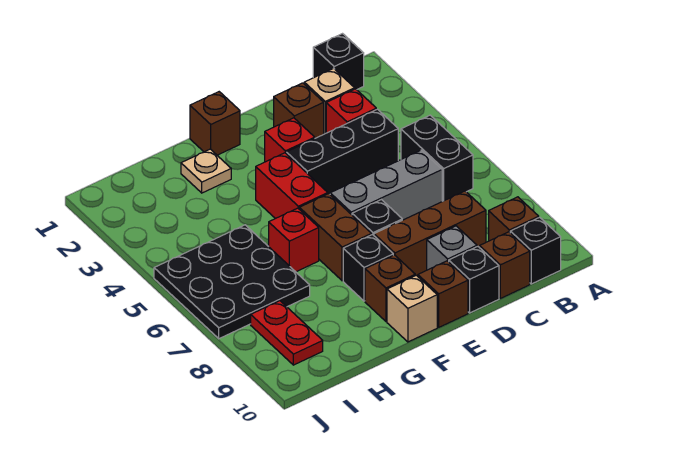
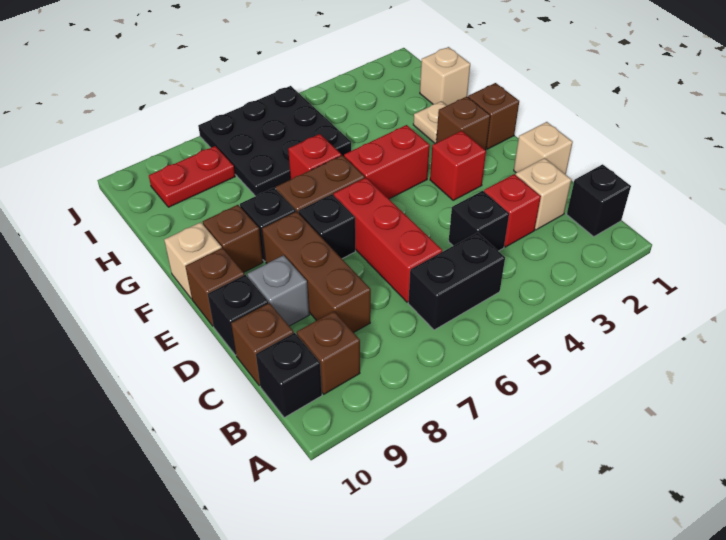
black brick C4:E4 level 1 -> black brick C4 level 1
grey brick C6:E6 level 1 -> red brick C6:E6 level 1
none -> tan brick D1 level 1
brown brick D2 level 1 -> brown brick F2 level 1
none -> tan brick H1 level 1

